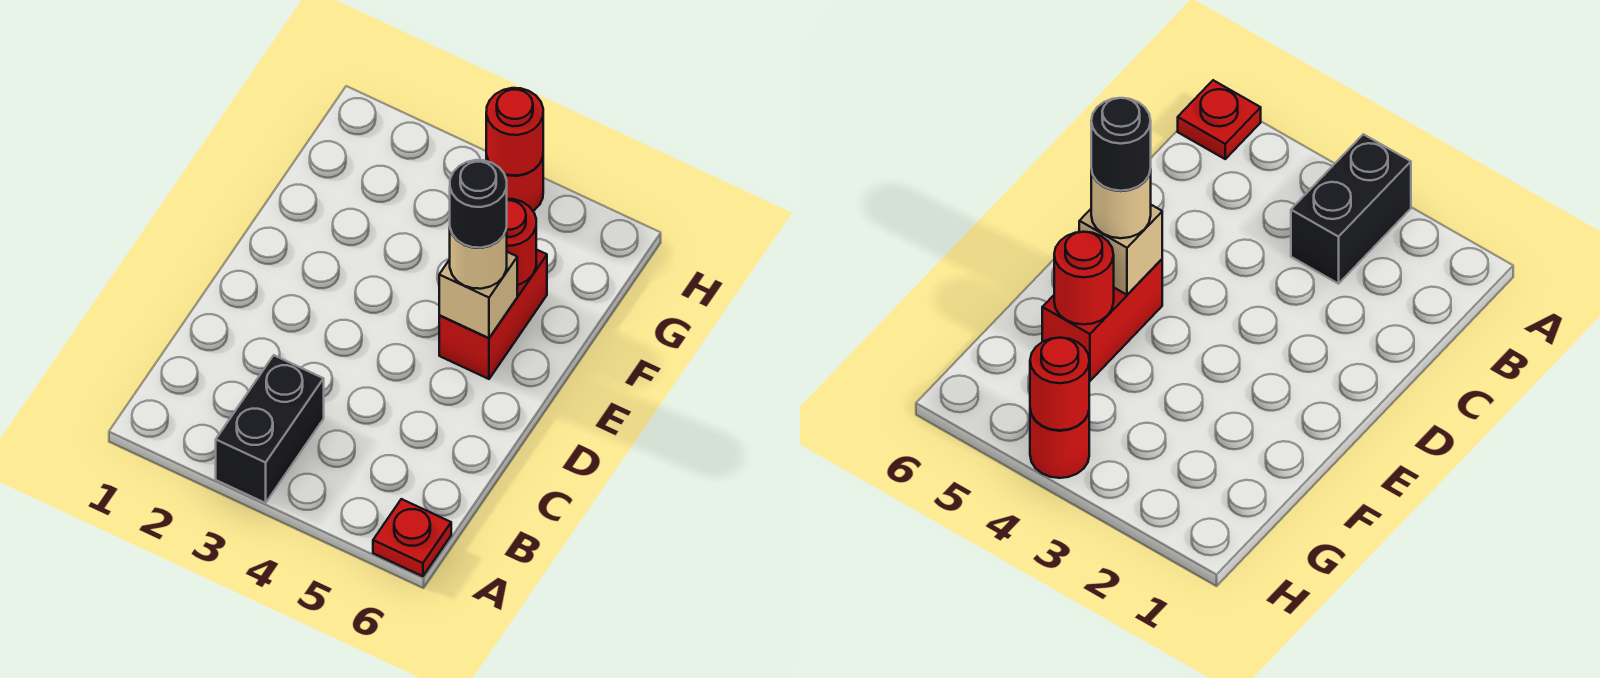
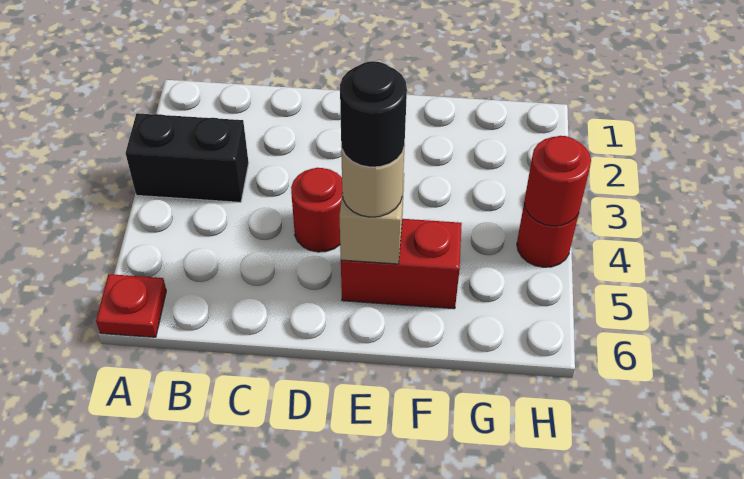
red round brick F5 level 2 -> red round brick D4 level 1

